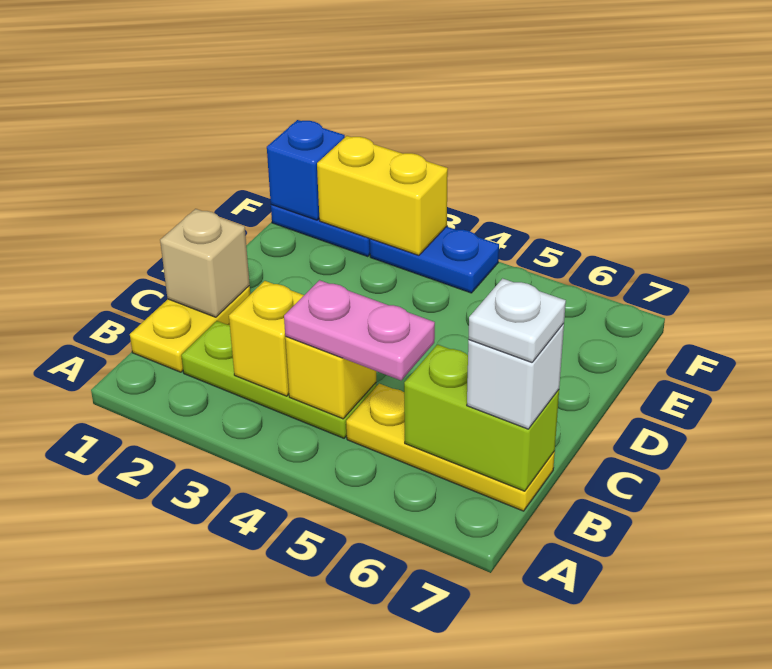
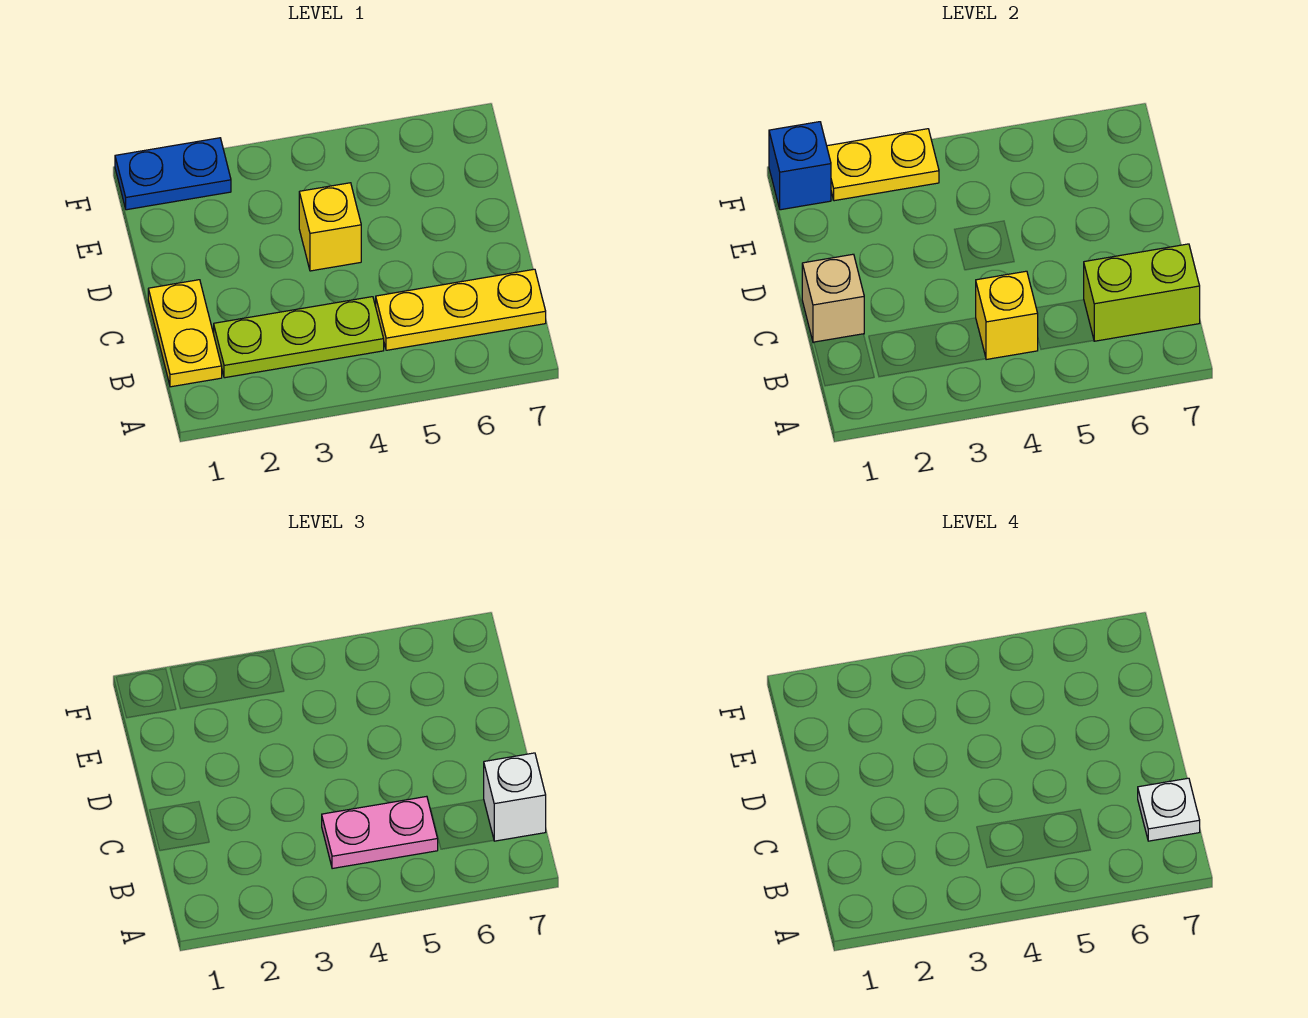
yellow brick B3 level 2 -> yellow brick D4 level 1
yellow brick F2:F3 level 2 -> yellow plate F2:F3 level 2
blue plate F3:F4 level 1 -> none

